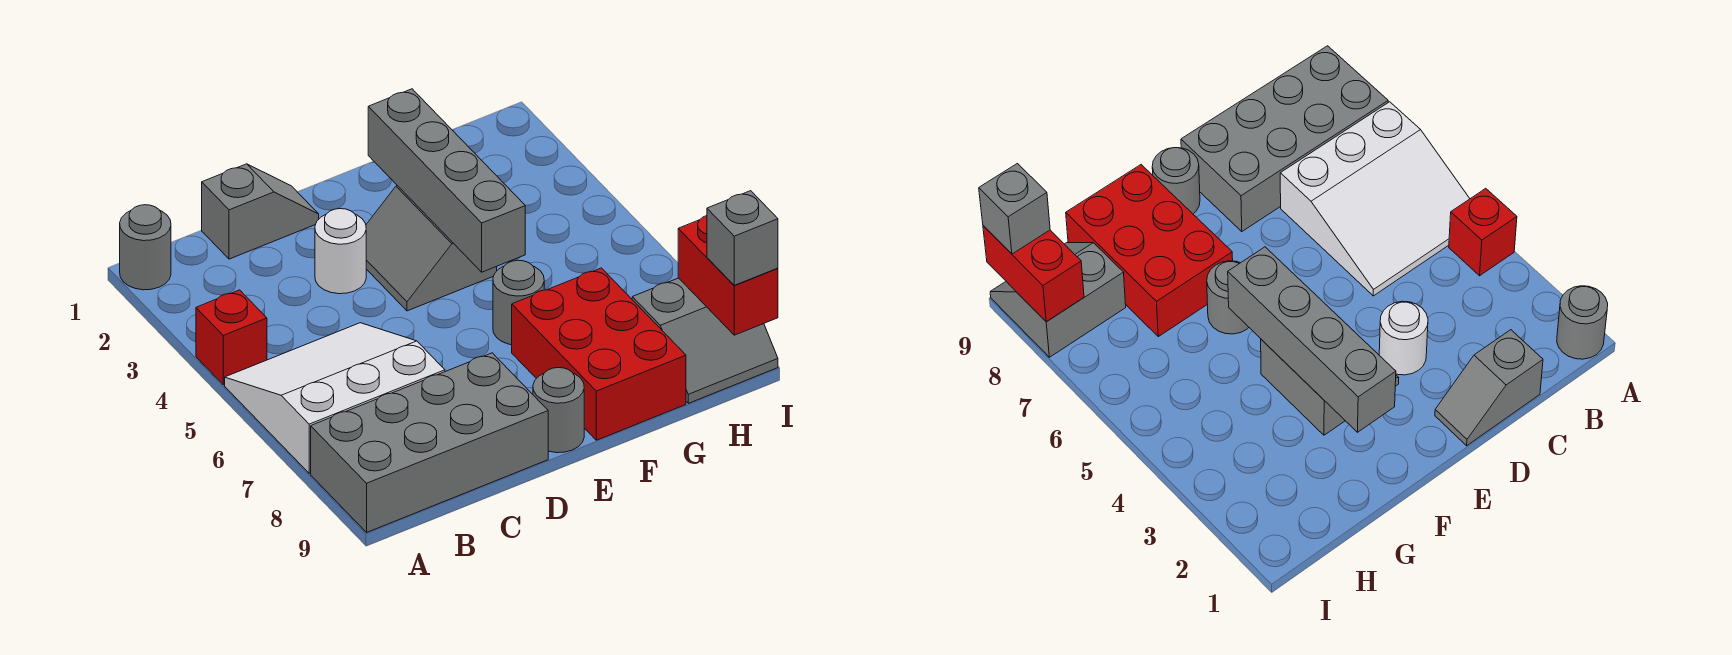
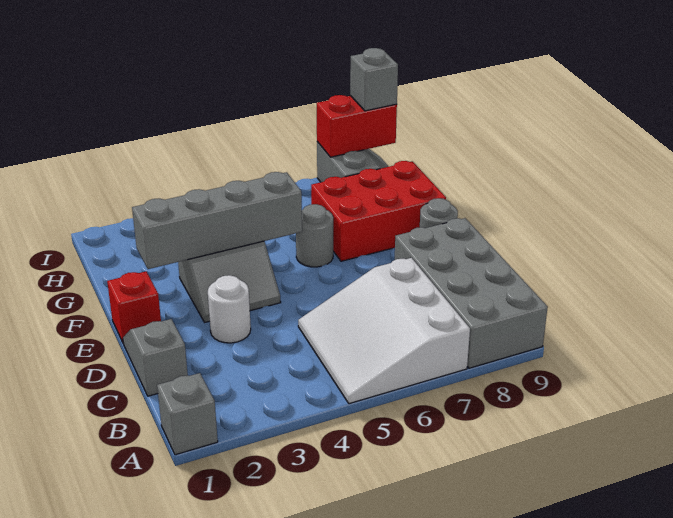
grey round brick A1 level 1 -> grey brick A1 level 1
red brick A4 level 1 -> red brick E1 level 1

